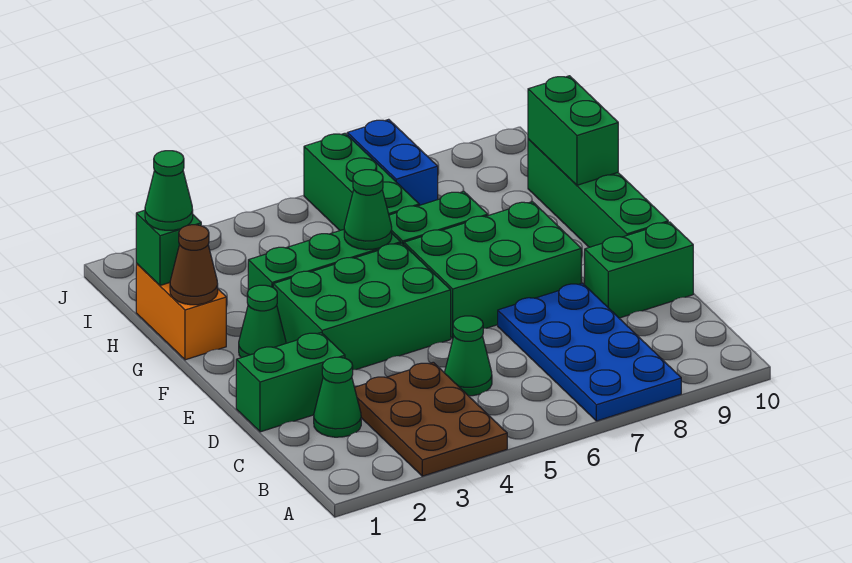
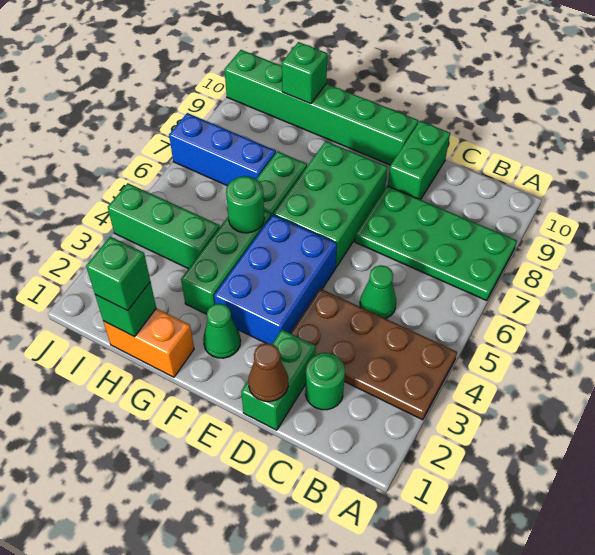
brown plate A3:C4 level 1 -> brown plate A3:D4 level 1
blue plate A7:D8 level 1 -> green plate A7:D8 level 1
green cone C2 level 1 -> green round brick C2 level 1
green brick E3:F5 level 1 -> blue brick E3:F5 level 1
green brick E10:H10 level 1 -> green brick E10:J10 level 1
brown cone G1 level 2 -> brown cone D1 level 2
green cone G5 level 2 -> green round brick G5 level 2
green brick G10:H10 level 2 -> green brick H10 level 2
green cone H1 level 3 -> green brick H1 level 3
green brick H6:J6 level 1 -> green brick H4:J4 level 1
blue brick I7:J7 level 1 -> blue brick H7:J7 level 1

